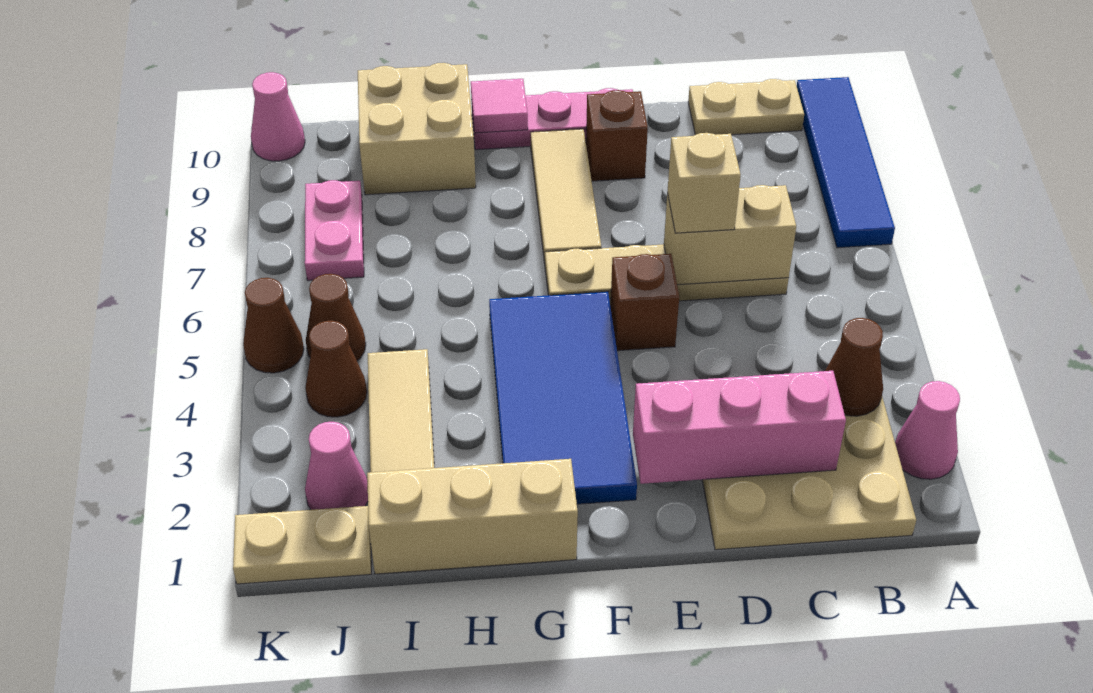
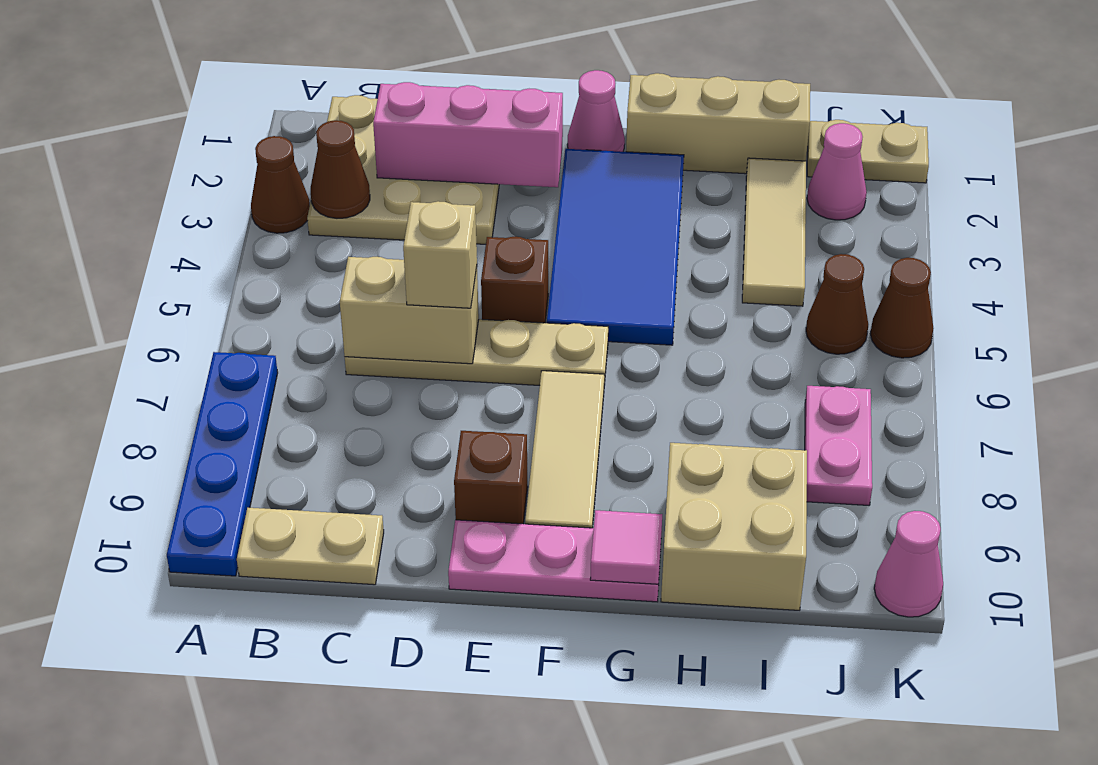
pink cone A2 level 1 -> pink cone F1 level 1
blue tile A7:A10 level 1 -> blue plate A7:A10 level 1
brown cone J4 level 1 -> brown cone A3 level 1

